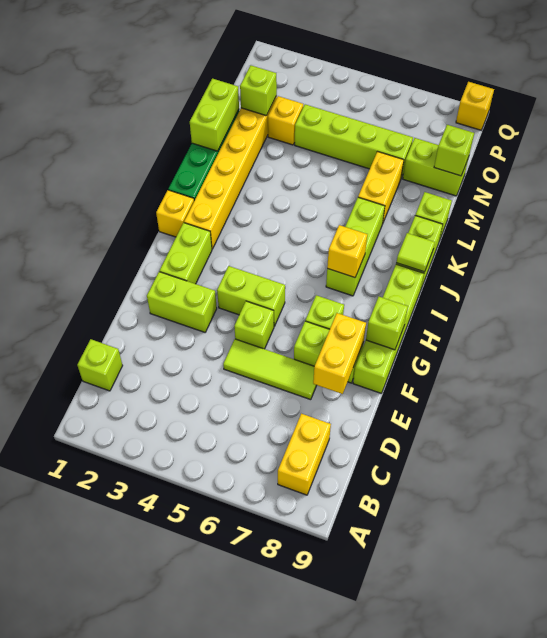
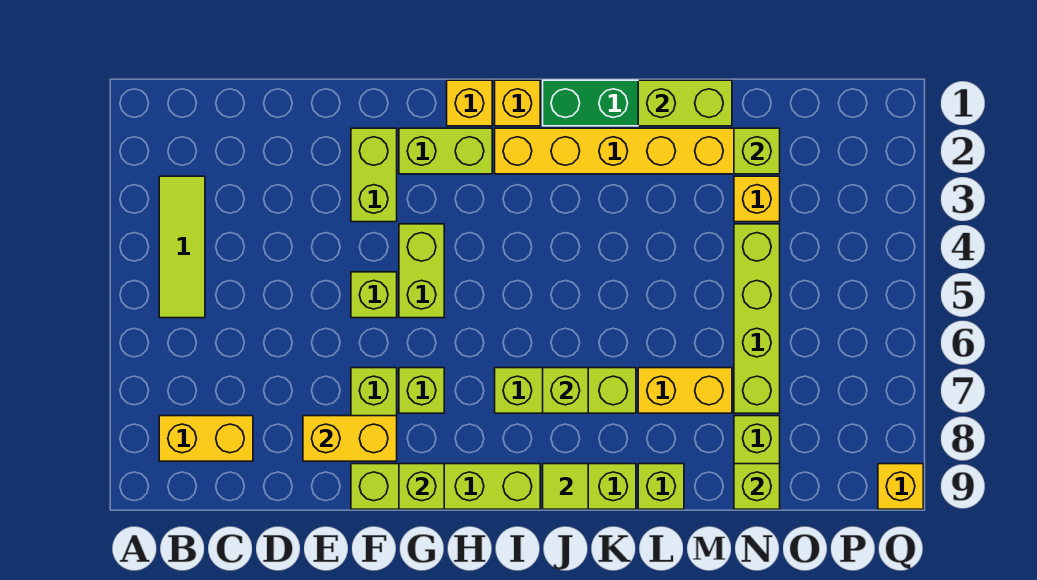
lime brick C1 level 1 -> lime brick J7 level 2
lime tile E5:E7 level 1 -> lime tile B3:B5 level 1
yellow brick I7 level 2 -> yellow brick H1 level 1

